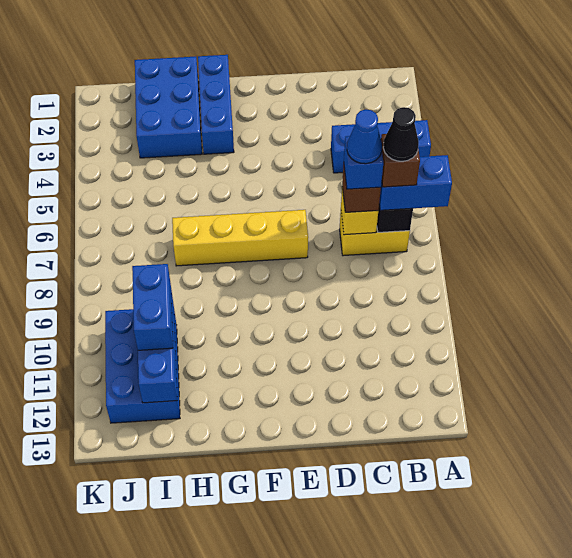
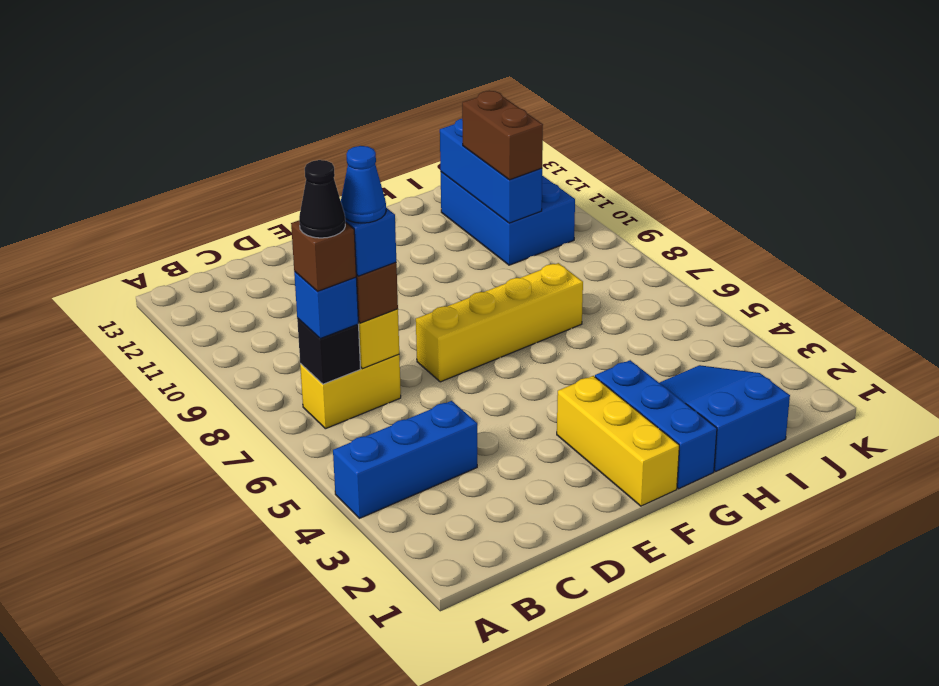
blue brick A7:B7 level 3 -> blue brick B7 level 3
none -> yellow brick F1:F3 level 1
blue brick H1:I3 level 1 -> blue slope H1:I3 level 1 top 1
blue brick I10:I11 level 3 -> brown brick I10:I11 level 3

